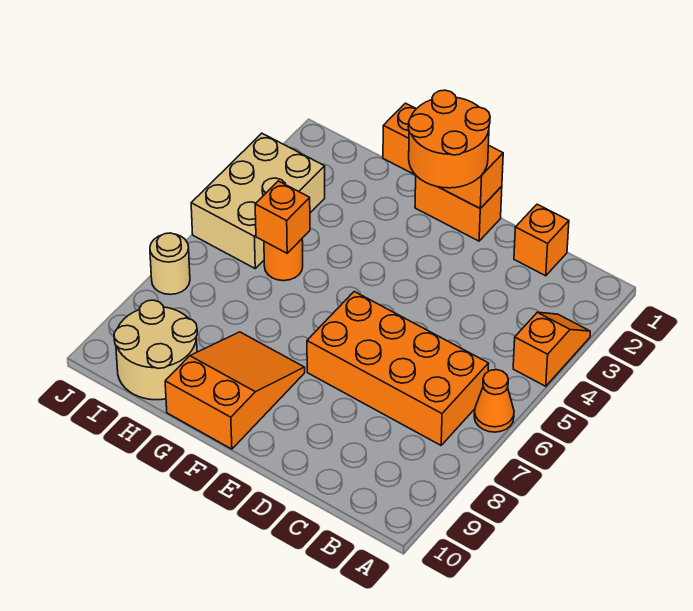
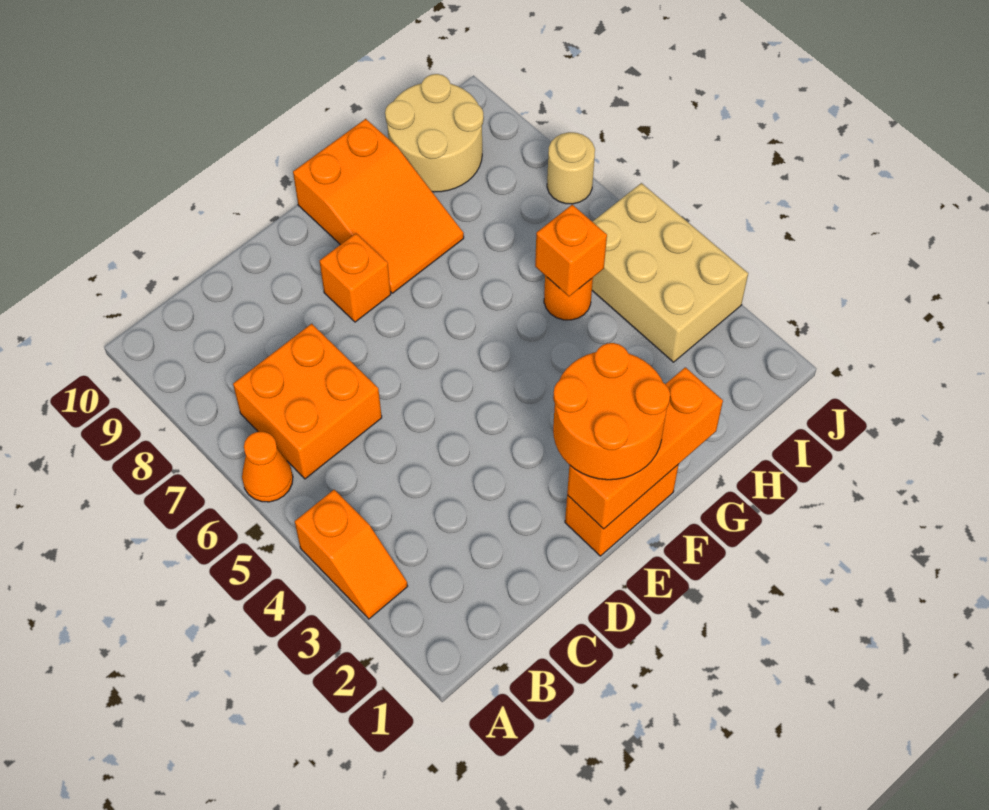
orange brick B6:E7 level 1 -> orange brick B6:C7 level 1
orange brick C1 level 1 -> orange brick E8 level 1

